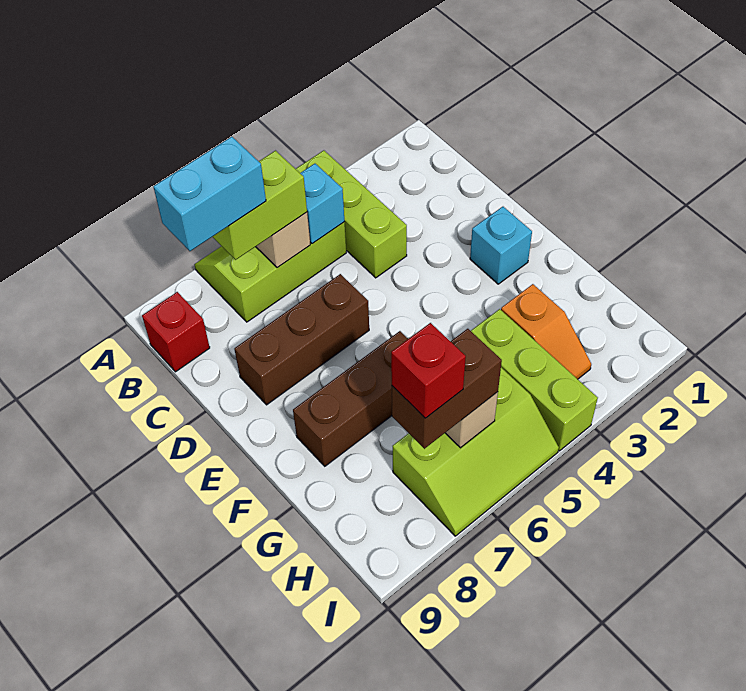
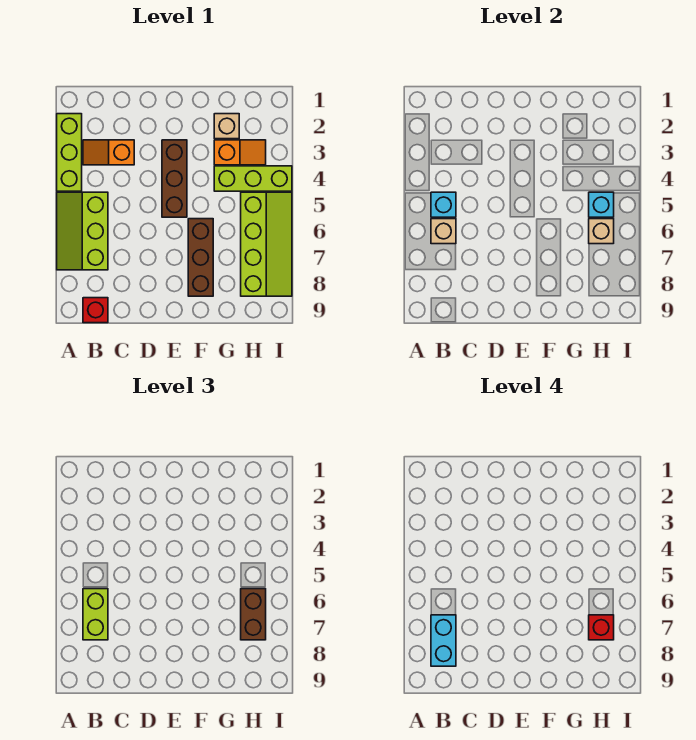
lime brick A4:C4 level 1 -> lime brick A2:A4 level 1
none -> orange slope B3:C3 level 1 top C
brown brick D6:D8 level 1 -> brown brick E3:E5 level 1
cyan brick E2 level 1 -> cyan brick H5 level 2
none -> tan brick G2 level 1
lime slope H5:I7 level 1 top H -> lime slope H5:I8 level 1 top H

